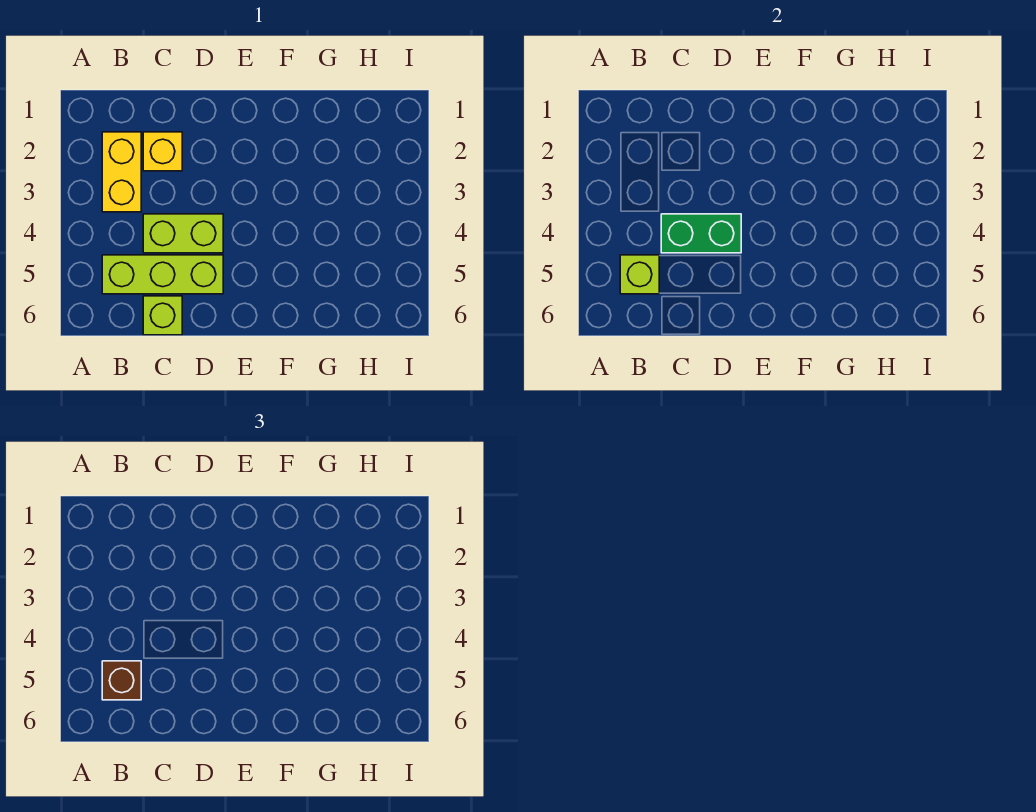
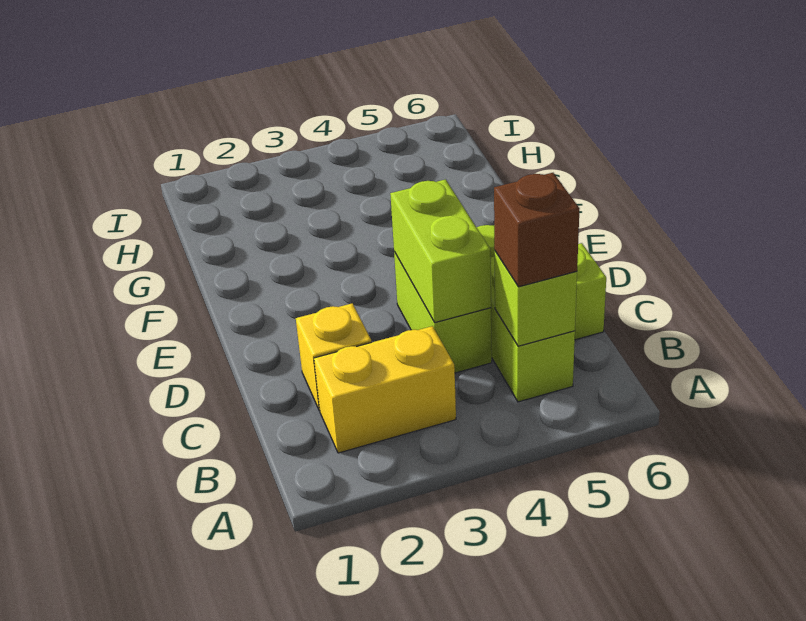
green brick C4:D4 level 2 -> lime brick C4:D4 level 2

